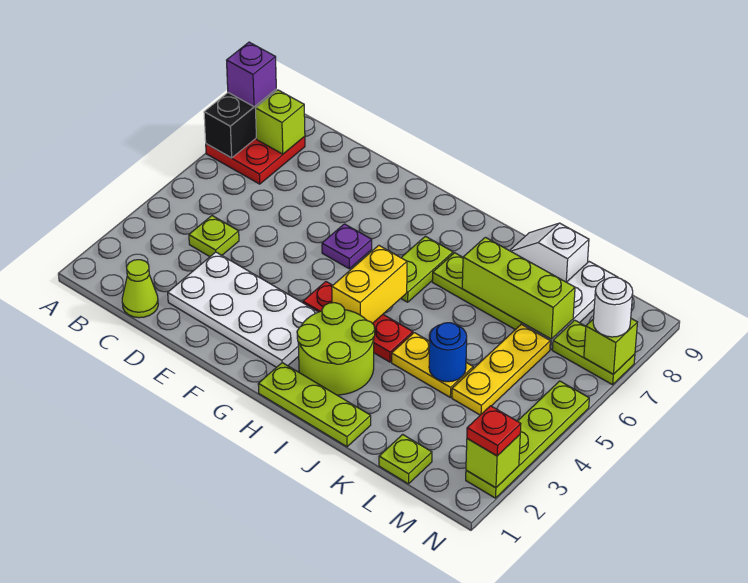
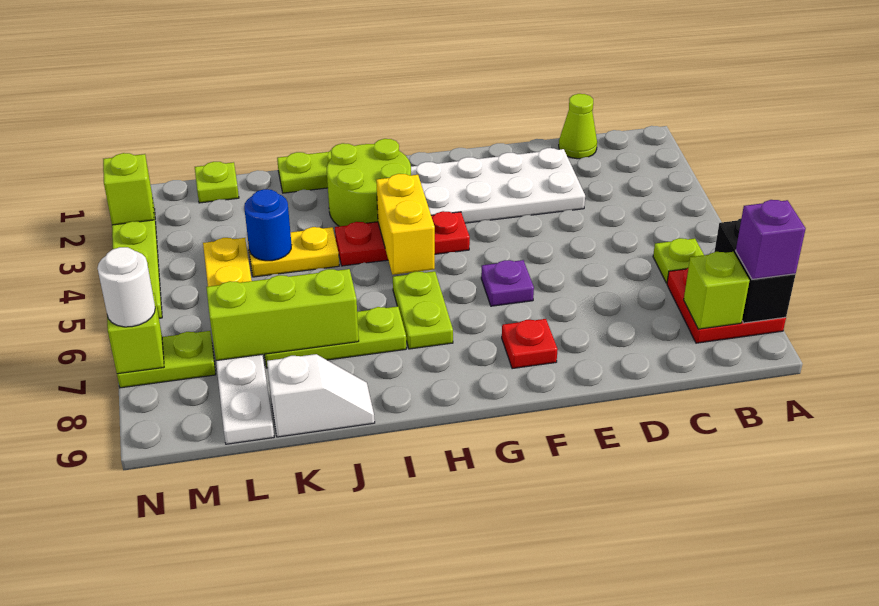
lime plate C4 level 1 -> lime plate B6 level 1
red plate N2 level 3 -> red plate F8 level 1

